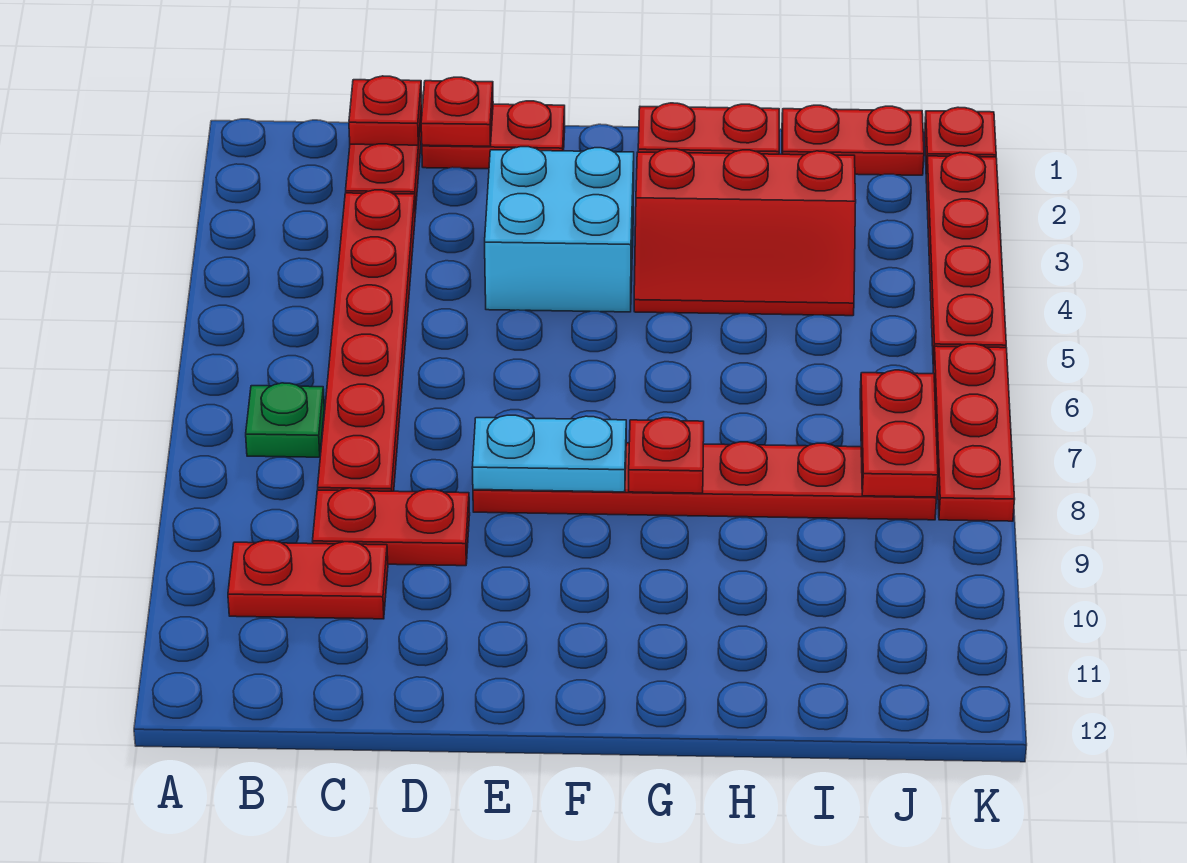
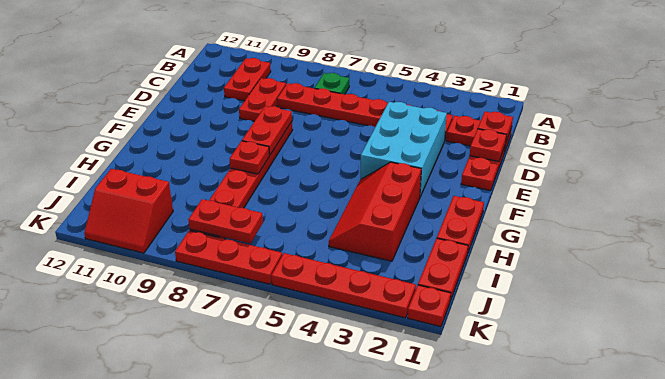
cyan brick E3:F4 level 1 -> cyan brick D3:F4 level 1
cyan plate E8:F8 level 2 -> red plate E8:F8 level 2
none -> red slope J10:K11 level 1 top J

